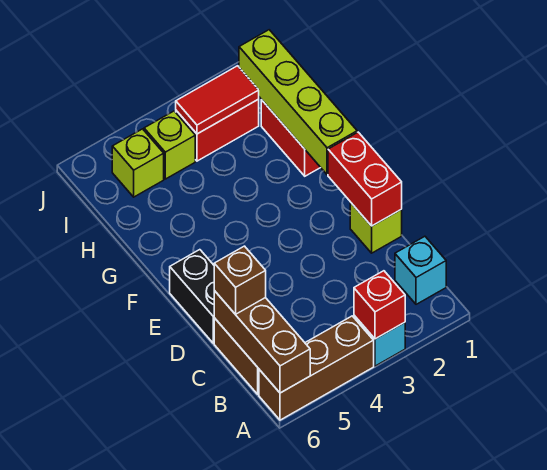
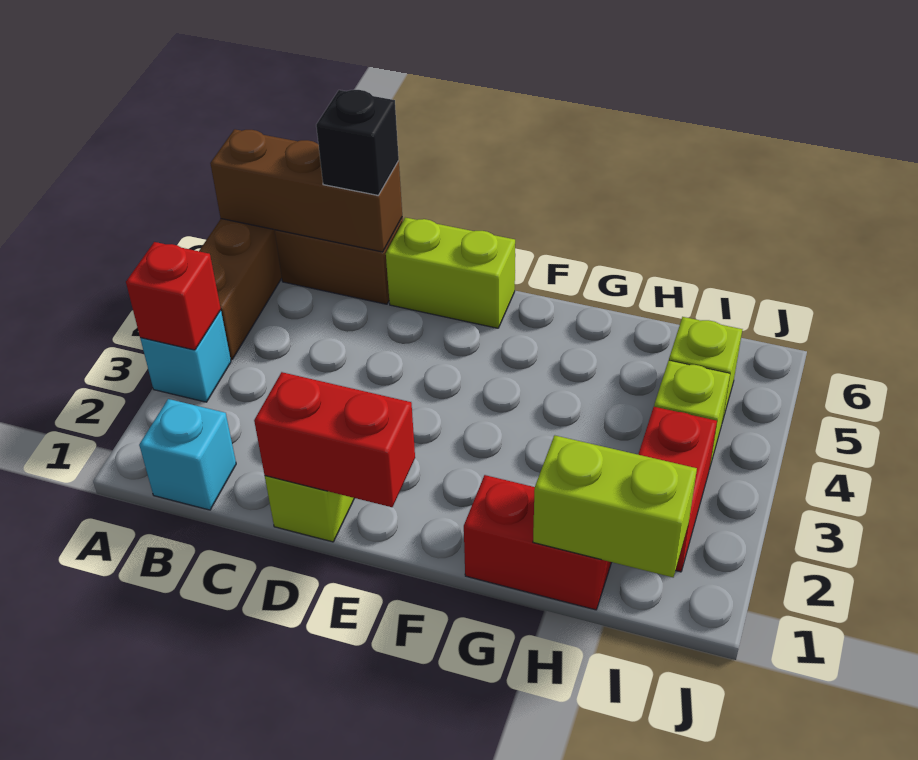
brown brick C6 level 3 -> black brick C6 level 3
black brick D6:E6 level 1 -> lime brick D6:E6 level 1
lime brick F1:I1 level 2 -> lime brick H1:I1 level 2
red tile I2:I3 level 2 -> none

